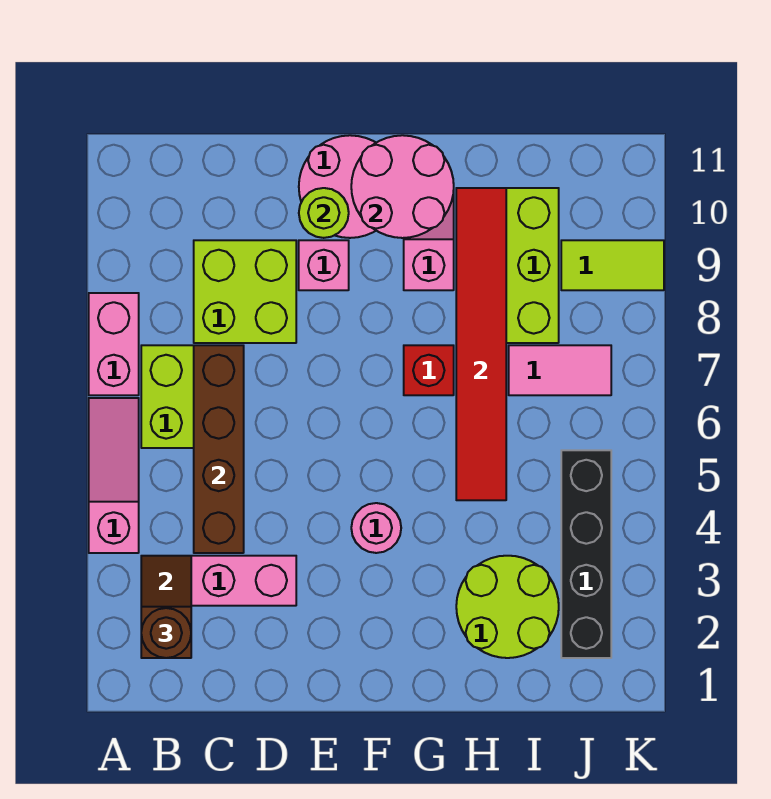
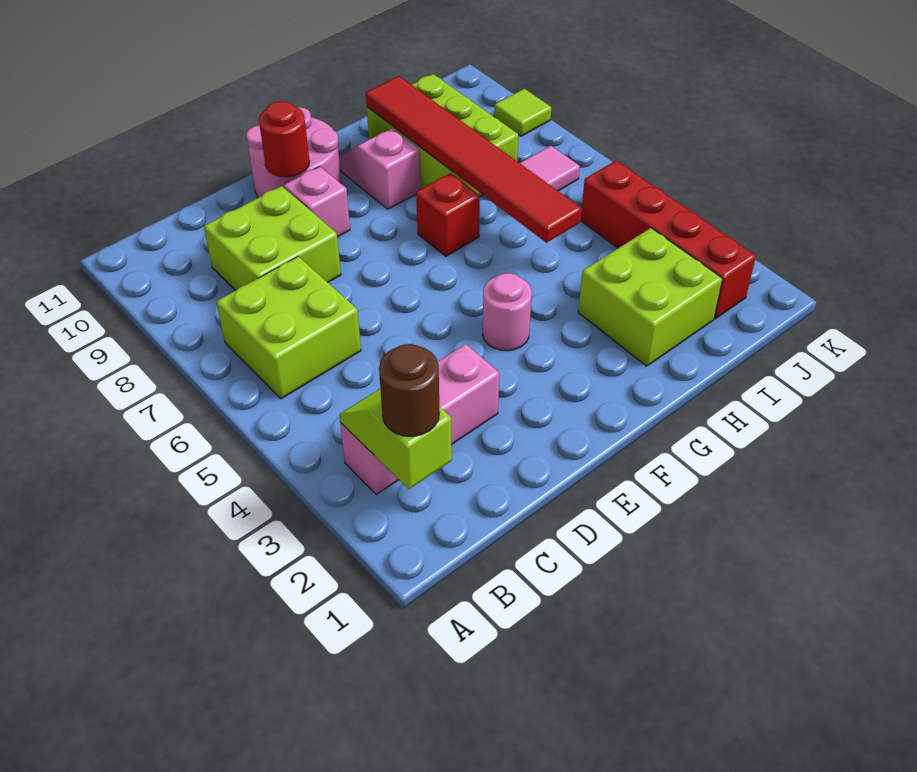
pink slope A4:A6 level 1 top 4 -> none
pink brick A7:A8 level 1 -> none
brown slope B2:B3 level 2 top 2 -> lime slope B2:B3 level 2 top 2
brown brick C4:C7 level 2 -> none
lime round brick E10 level 2 -> red round brick E10 level 2
pink round brick F10:G11 level 2 -> none
lime round brick H2:I3 level 1 -> lime brick H2:I3 level 1
black brick J2:J5 level 1 -> red brick J2:J5 level 1
lime tile J9:K9 level 1 -> lime tile K9 level 1

